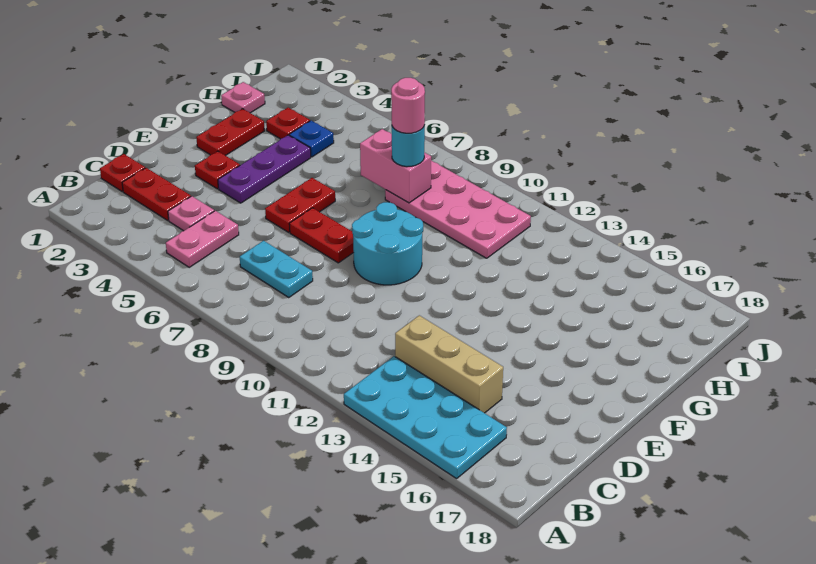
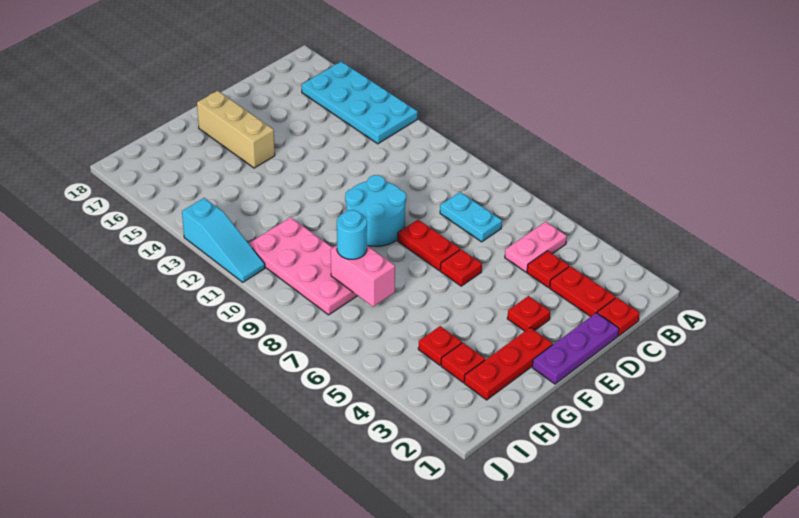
pink plate C4 level 1 -> red plate C4 level 1
tan brick C13:C15 level 1 -> tan brick F15:F17 level 1
purple plate E4:G4 level 1 -> purple plate D1:F1 level 1
red plate E6:F6 level 1 -> red plate E6 level 1
red plate F2:G2 level 1 -> red plate F2:H2 level 1
pink plate H1 level 1 -> none
blue plate H4 level 1 -> red plate H4 level 1
pink round brick H8 level 4 -> none
none -> cyan slope J11:J13 level 1 top 13

